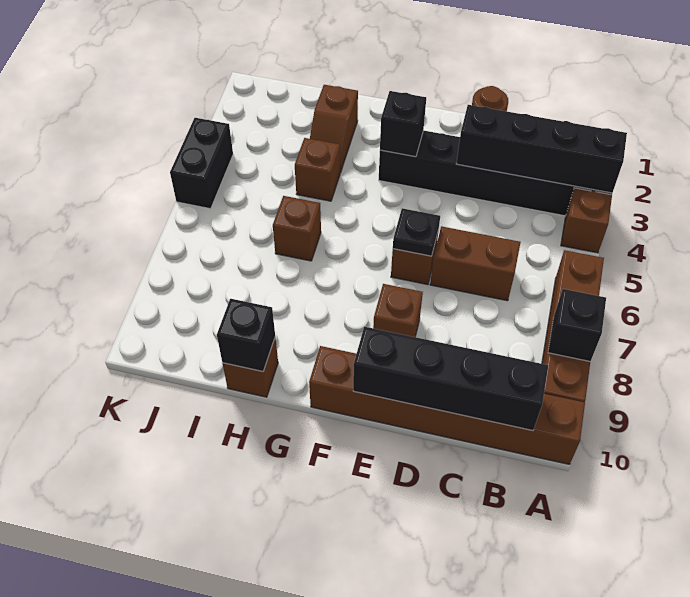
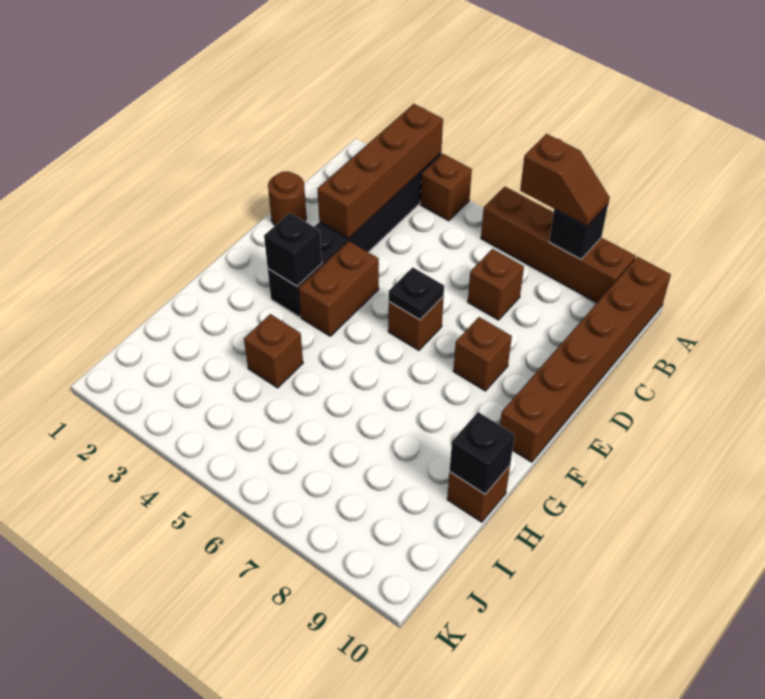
black brick A3:D3 level 2 -> brown brick A3:D3 level 2
black brick B10:E10 level 2 -> none
brown brick C6:D6 level 1 -> brown brick E4:F4 level 1
brown slope H2:H3 level 1 top 2 -> brown slope A7:A8 level 3 top 7
brown brick H6 level 1 -> brown brick C7 level 1
black brick K4:K5 level 1 -> none

